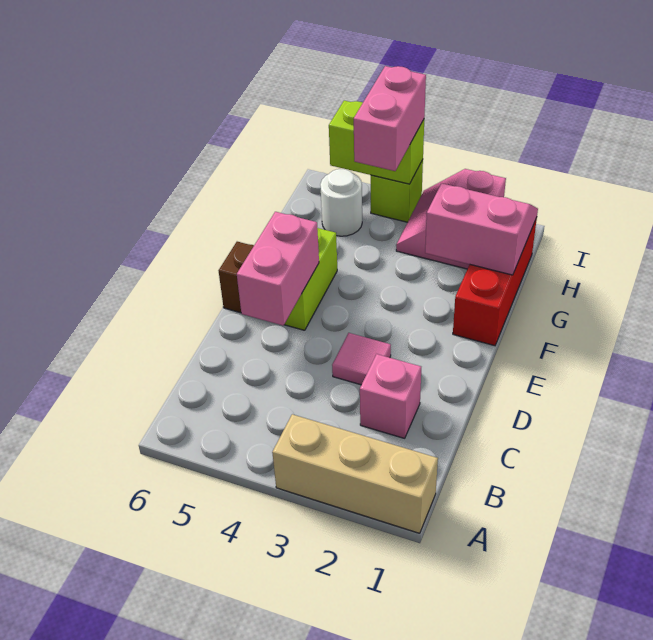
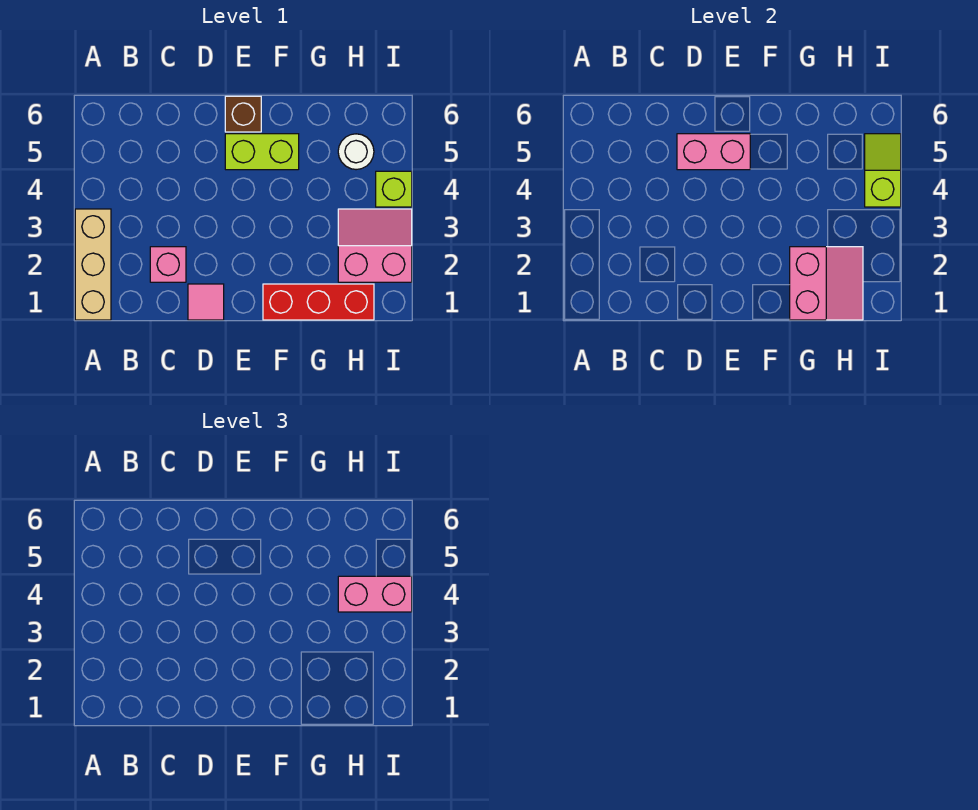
pink tile D3 level 1 -> pink tile D1 level 1
lime brick I4:I5 level 2 -> lime slope I4:I5 level 2 top 4

